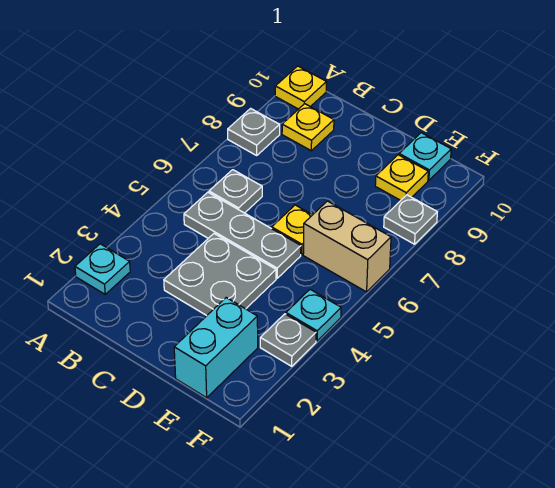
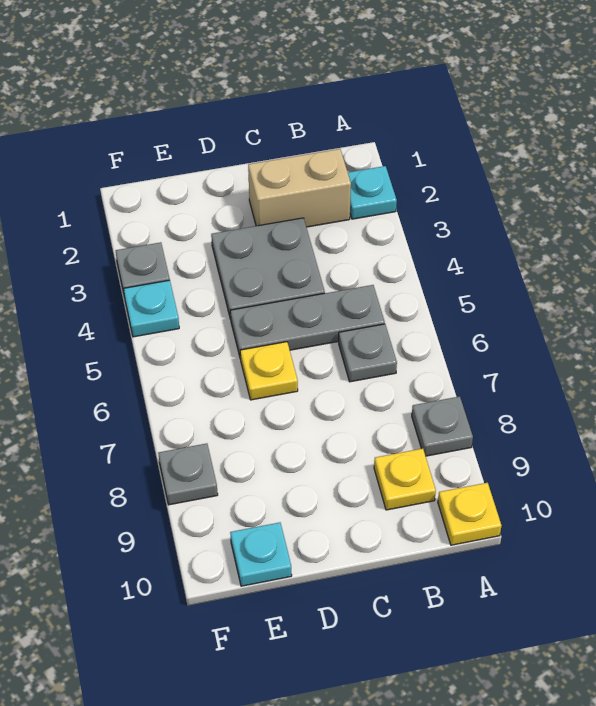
cyan brick E1:E2 level 1 -> none
tan brick E6:F6 level 1 -> tan brick B2:C2 level 1
yellow plate E9 level 1 -> none

